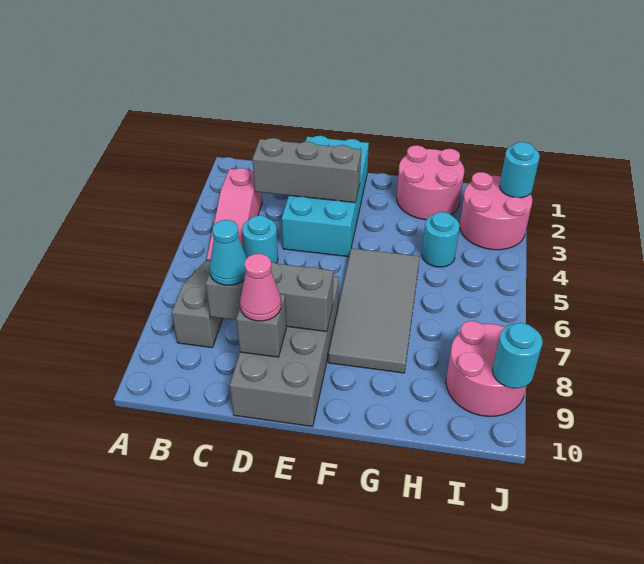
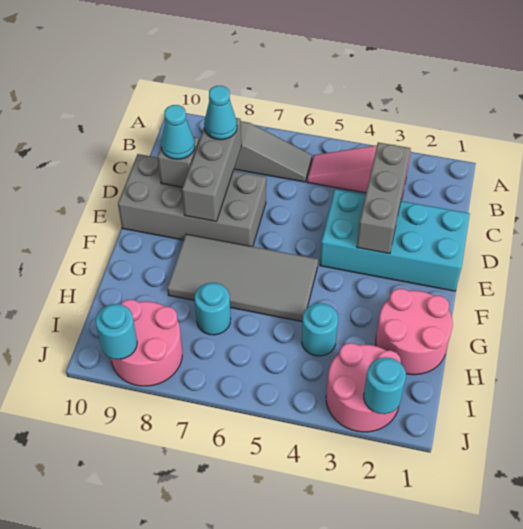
cyan round brick C5 level 1 -> cyan round brick H7 level 1
pink cone D9 level 3 -> cyan cone D9 level 3

